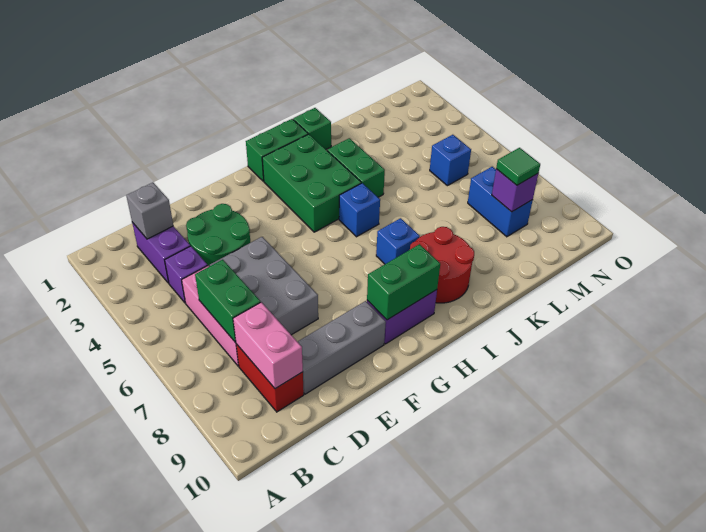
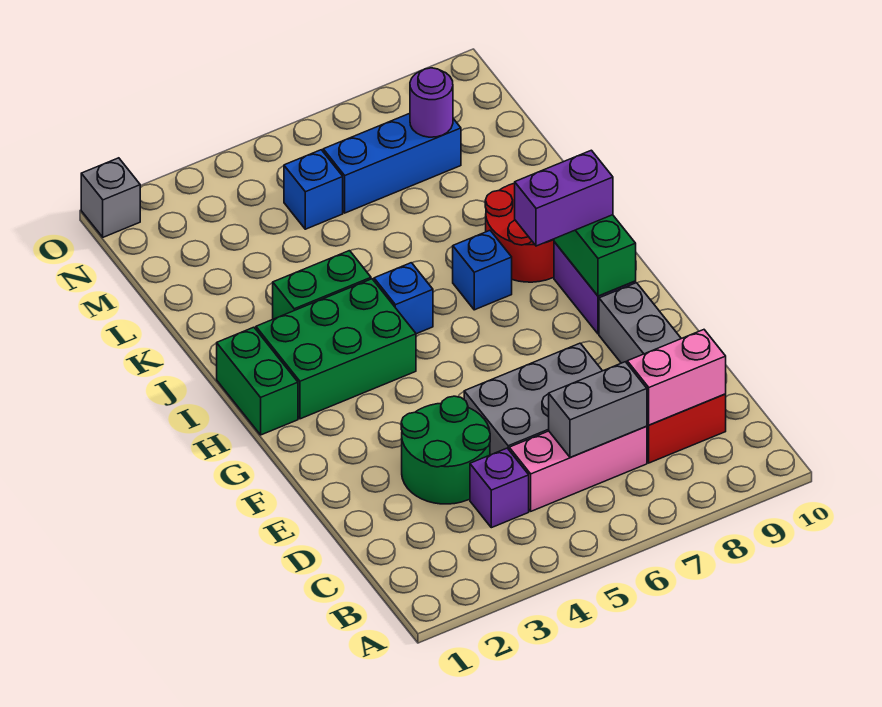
purple brick C2:C3 level 1 -> purple brick H8:H9 level 3
grey brick C2 level 2 -> grey brick O1 level 1
green brick C6:C7 level 2 -> grey brick C6:C7 level 2
green brick J1 level 1 -> none
blue brick M7:M8 level 1 -> blue brick M6:M8 level 1
purple brick M8 level 2 -> purple round brick M8 level 2
green tile M8 level 3 -> none

